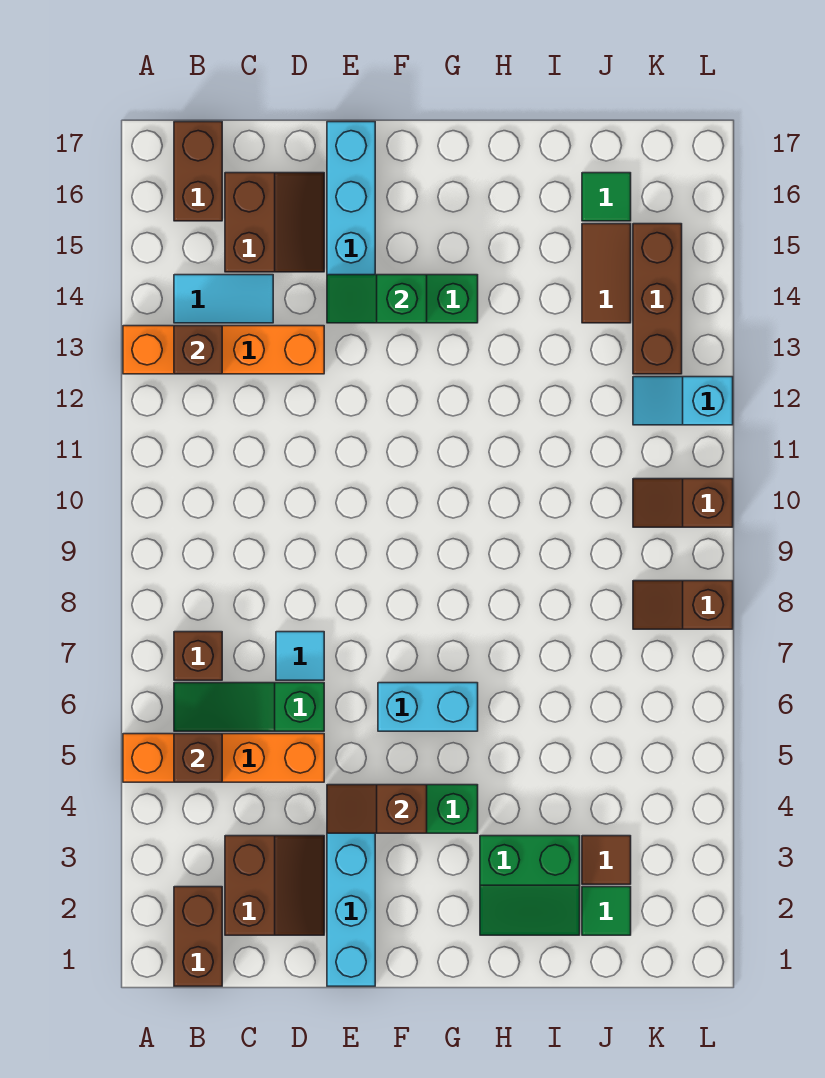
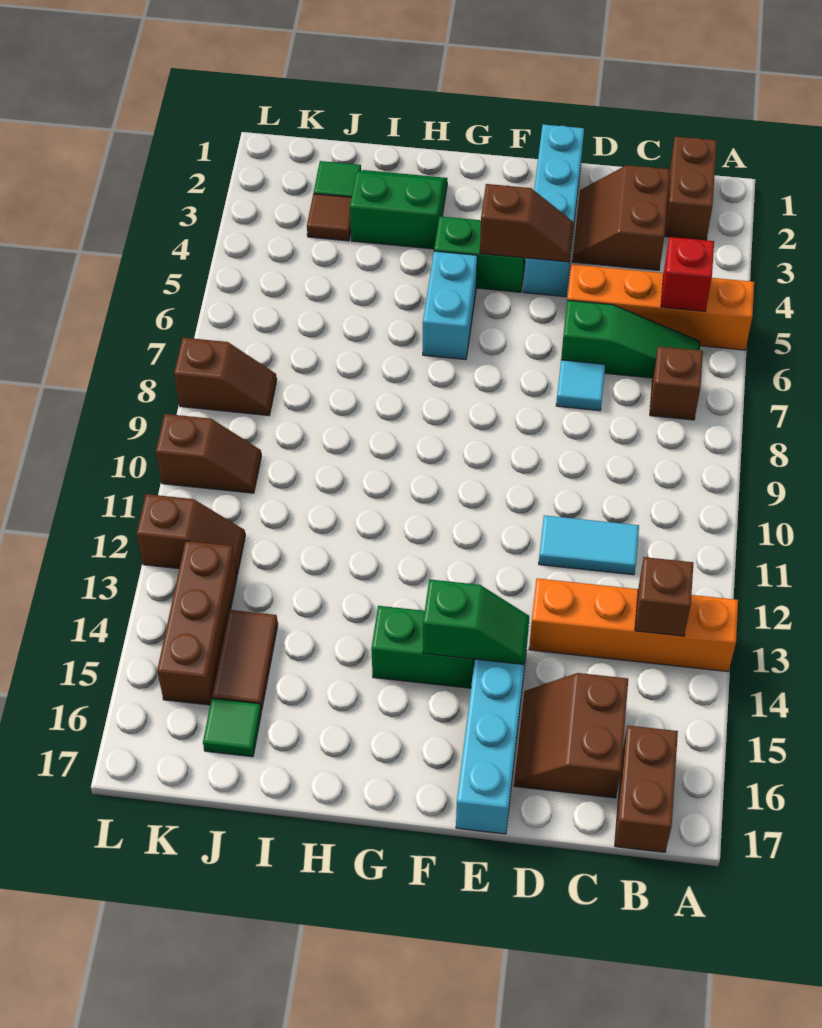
brown brick B5 level 2 -> red brick B5 level 2
cyan tile B14:C14 level 1 -> cyan tile C11:D11 level 1
cyan brick F6:G6 level 1 -> cyan brick G5:G6 level 1
cyan slope K12:L12 level 1 top L -> brown slope K12:L12 level 1 top L

